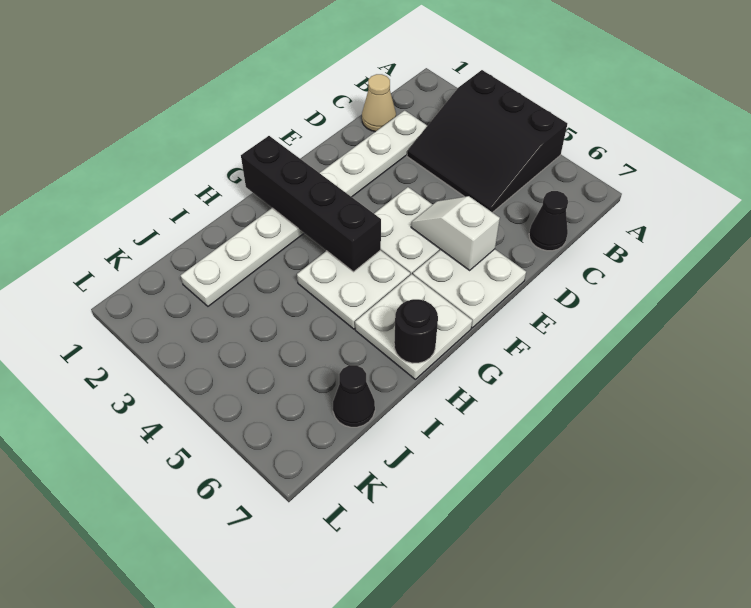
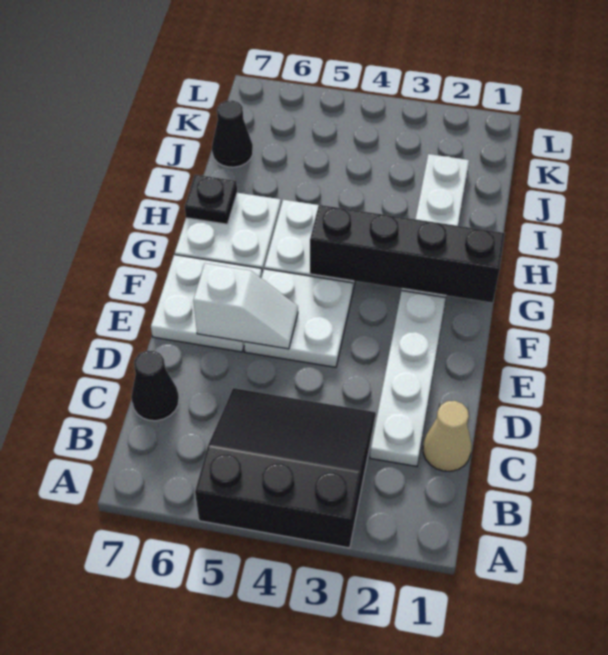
black round brick H7 level 2 -> black plate H7 level 2

